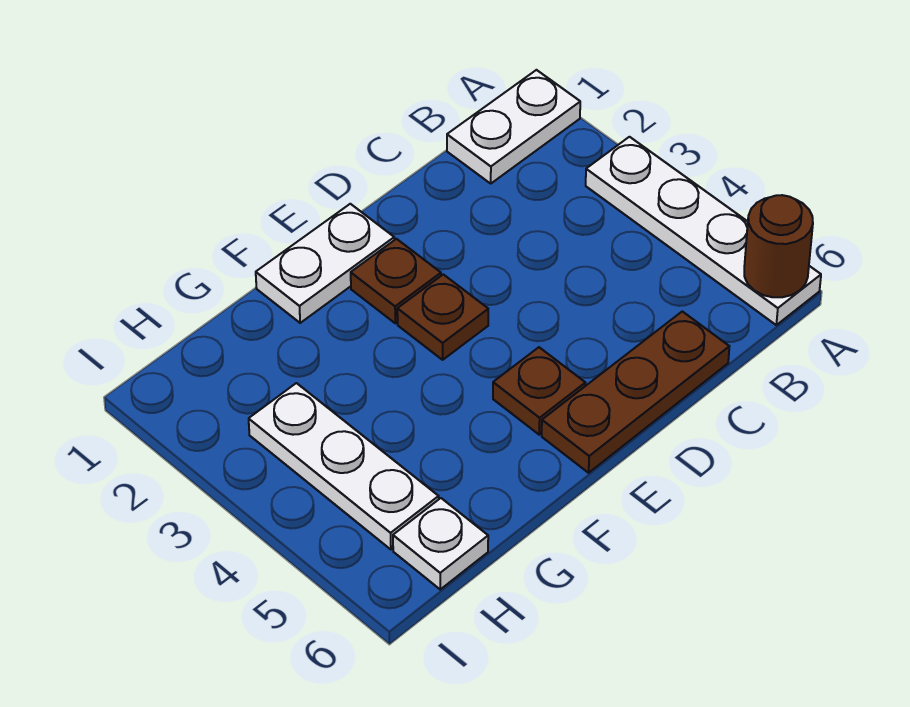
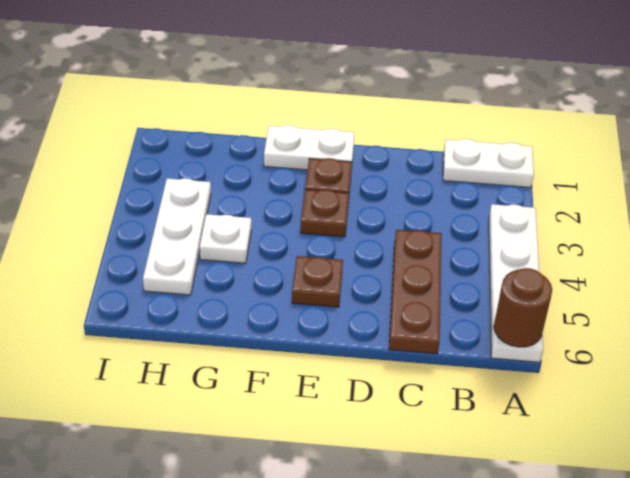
brown plate C6:E6 level 1 -> brown plate C4:C6 level 1
white plate H6 level 1 -> white plate G4 level 1

